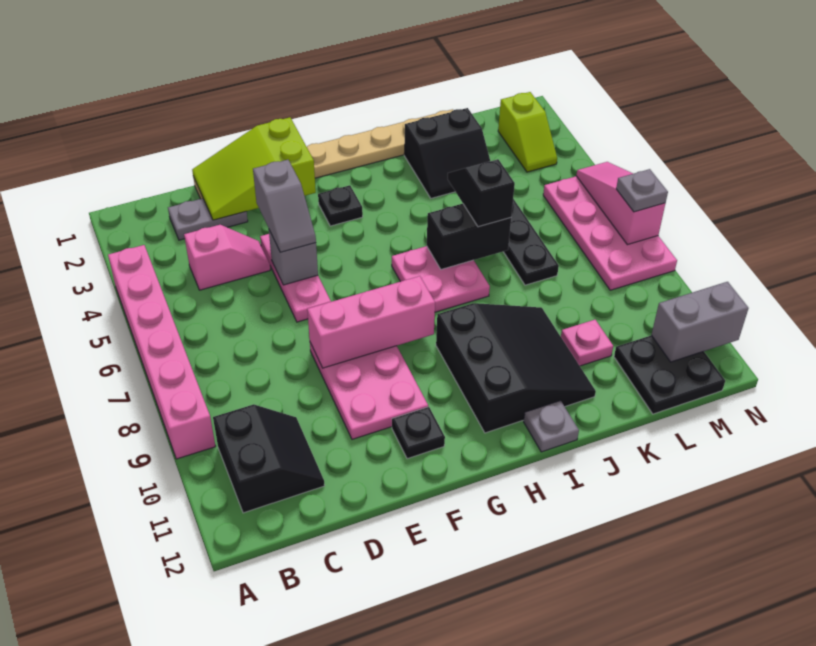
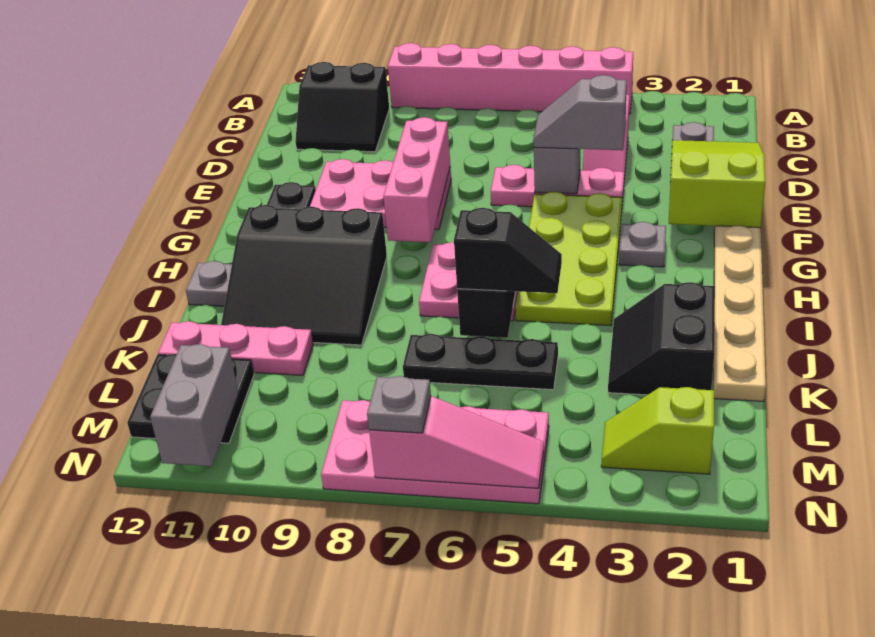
none -> lime plate F4:I5 level 1
black plate G3 level 1 -> grey plate G3 level 1
pink plate K10 level 1 -> pink plate K10:K12 level 1

